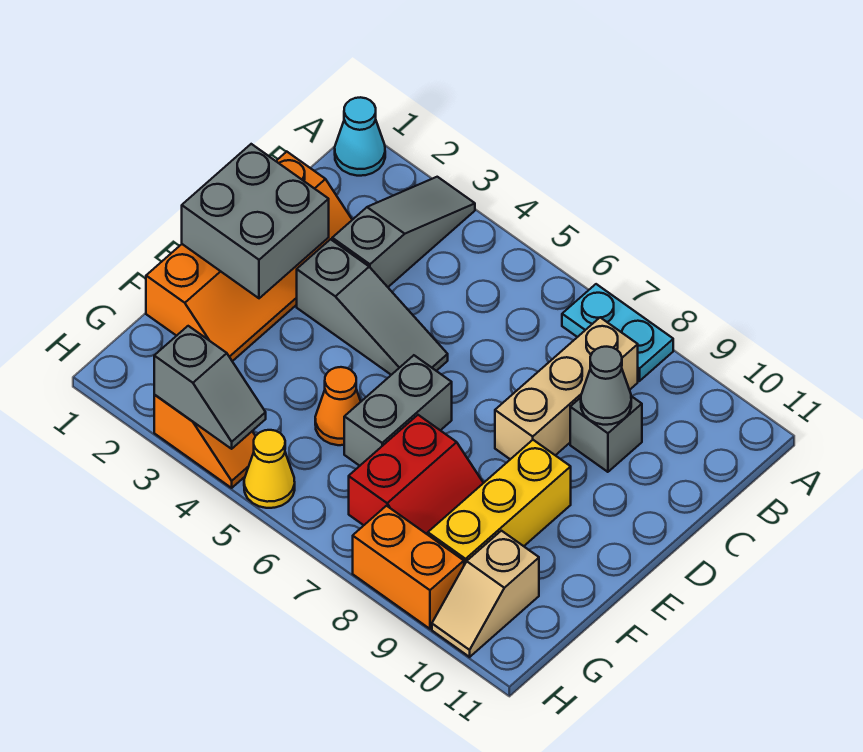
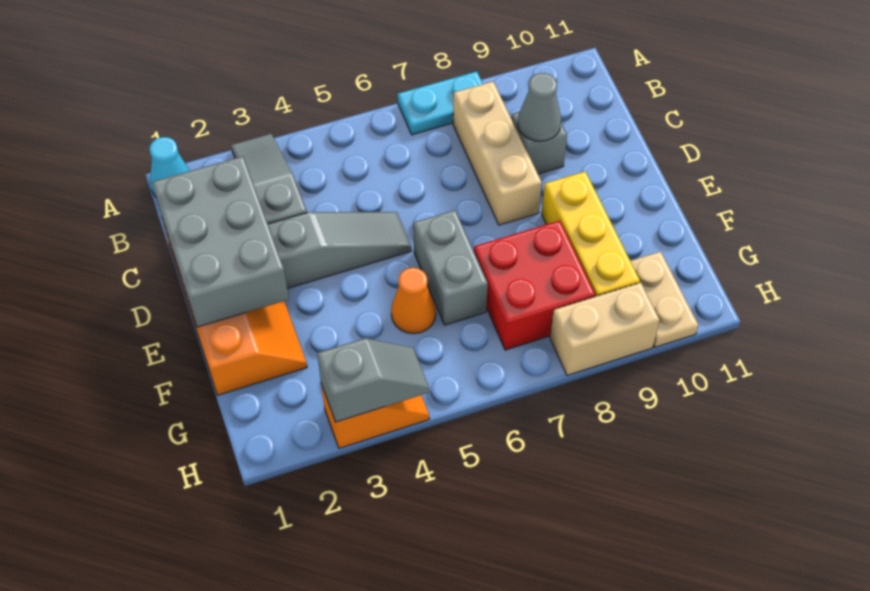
grey brick D1:E2 level 2 -> grey brick C1:E2 level 2
red slope F7:G8 level 1 top 7 -> red brick F7:G8 level 1
tan slope G10:H10 level 1 top G -> tan plate G10:H10 level 1
yellow cone H5 level 1 -> none
orange brick H8:H9 level 1 -> tan brick H8:H9 level 1

